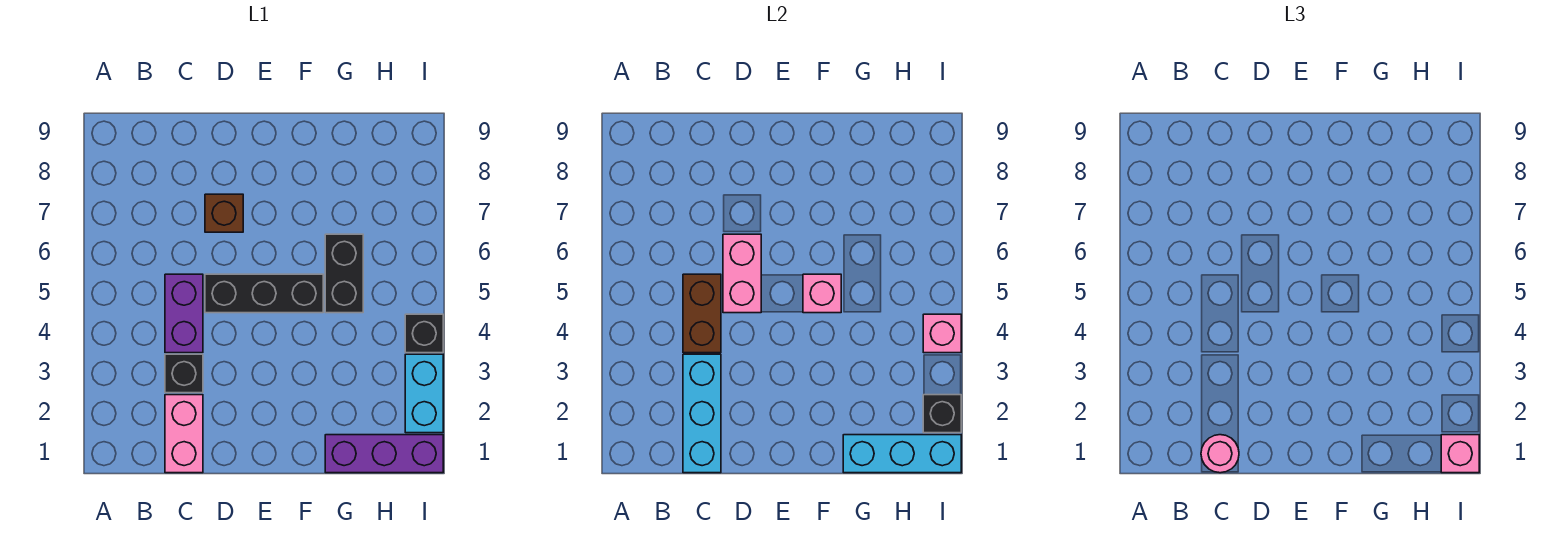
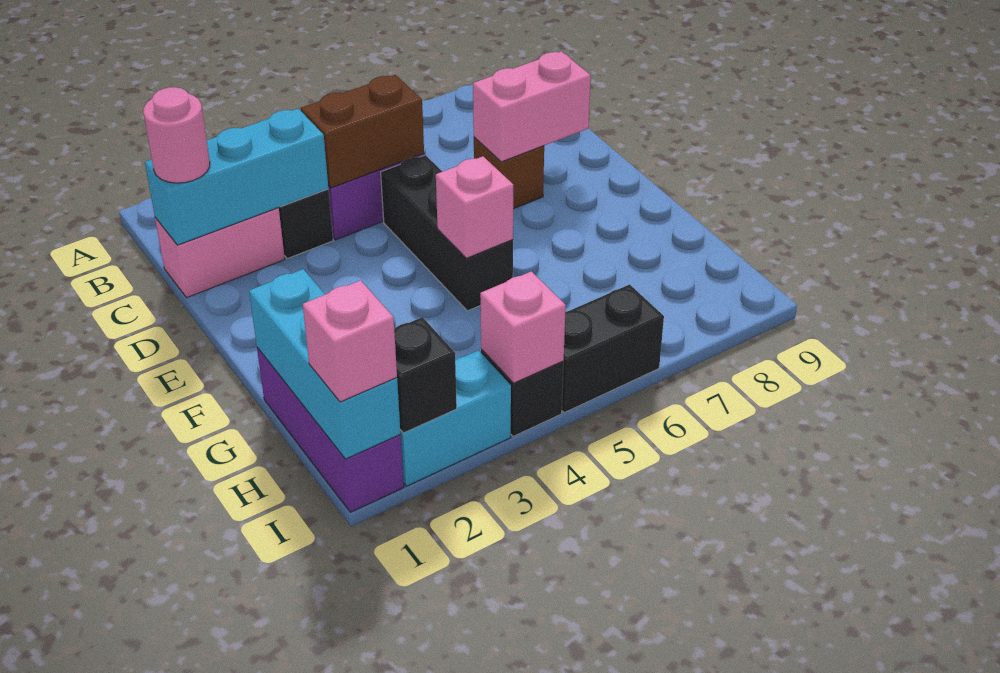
pink brick D5:D6 level 2 -> pink brick D7:D8 level 2
black brick G5:G6 level 1 -> black brick I5:I6 level 1

